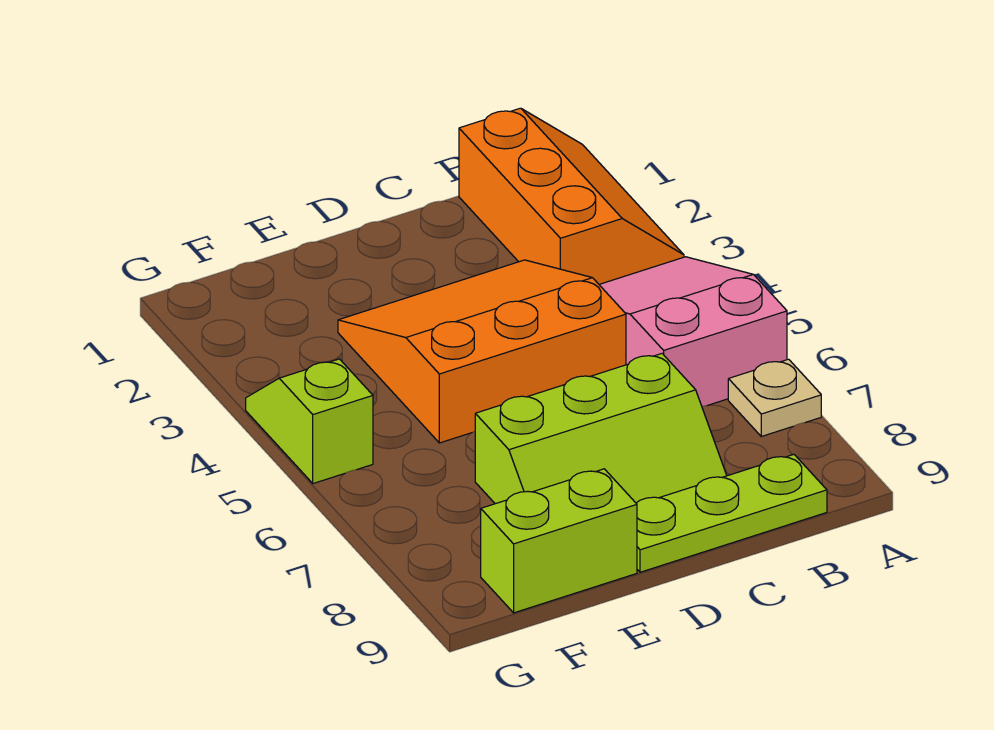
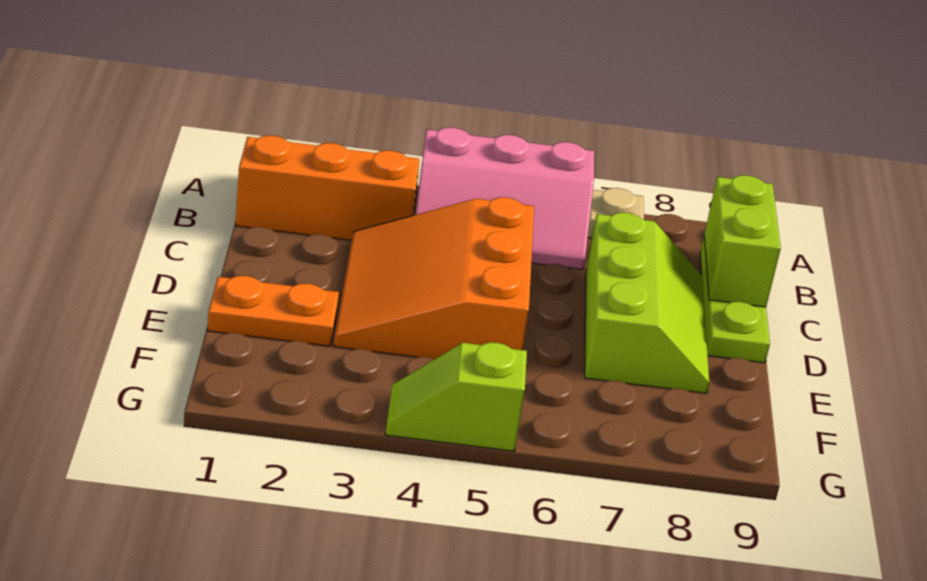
pink slope A4:B6 level 1 top 6 -> pink slope A4:B6 level 1 top A
none -> orange plate E1:E2 level 1
lime brick E9:F9 level 1 -> lime brick B9:C9 level 2

